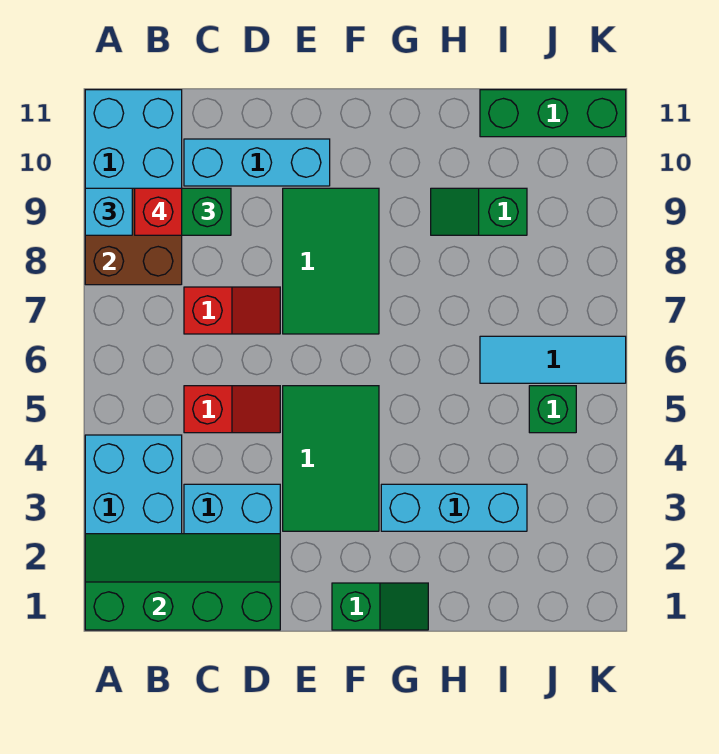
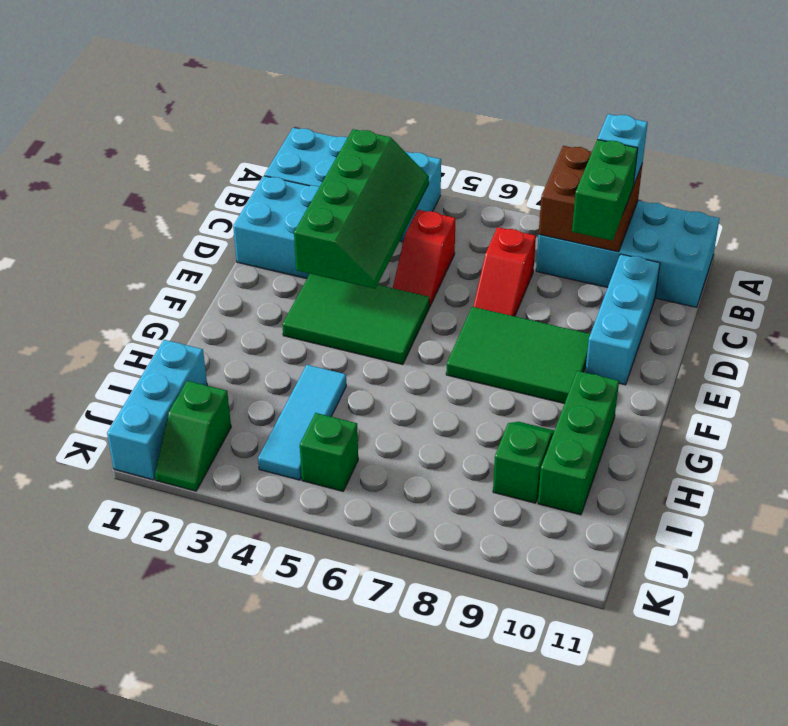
green slope A1:D2 level 2 top 1 -> green slope B3:E4 level 2 top 3
red brick B9 level 4 -> none
green slope F1:G1 level 1 top F -> green slope J2:K2 level 1 top J
cyan brick G3:I3 level 1 -> cyan brick I1:K1 level 1
cyan tile I6:K6 level 1 -> cyan tile H4:J4 level 1
green brick I11:K11 level 1 -> green brick G10:I10 level 1

